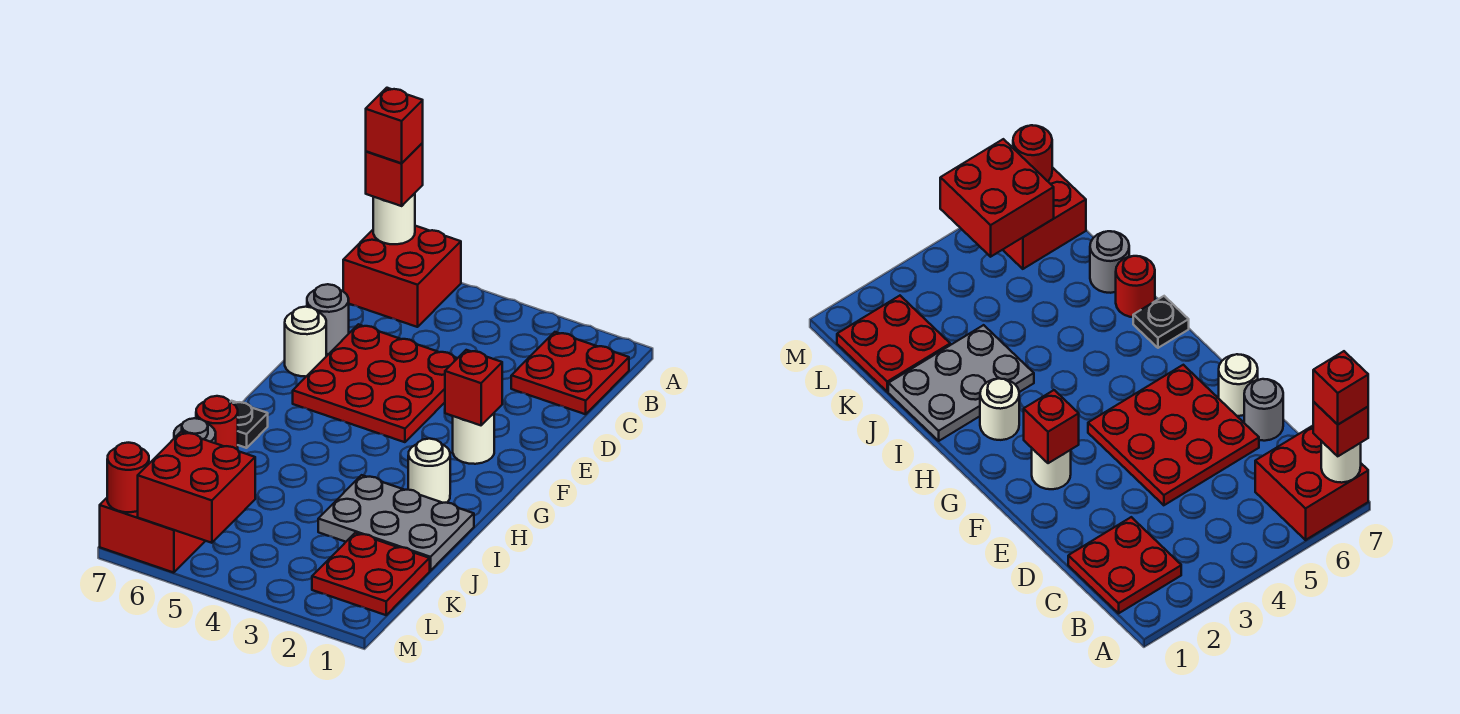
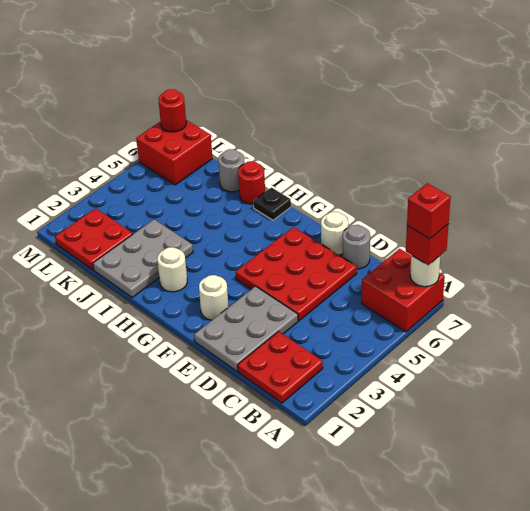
none -> grey plate D1:E3 level 1
red brick F2 level 2 -> none
red brick L5:M6 level 2 -> none

